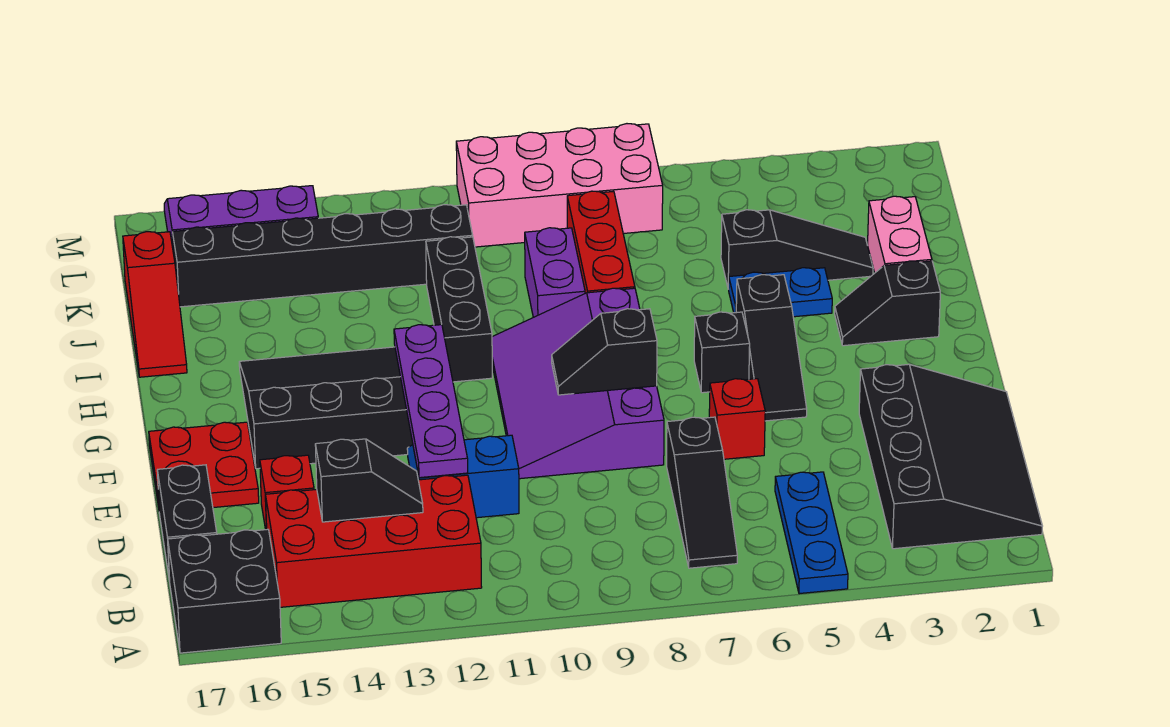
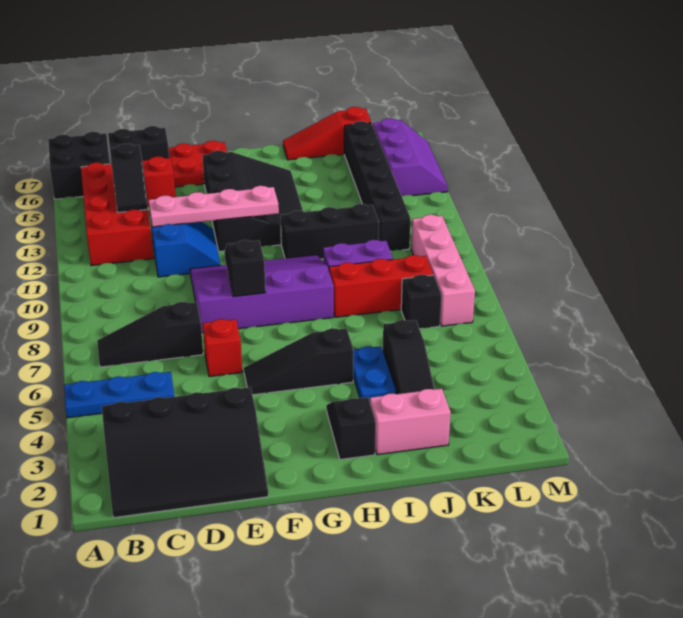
purple plate D12:G12 level 2 -> pink plate D12:G12 level 2
black brick G6 level 1 -> black brick K7 level 1
pink brick L7:M10 level 1 -> pink brick L7:L10 level 1

